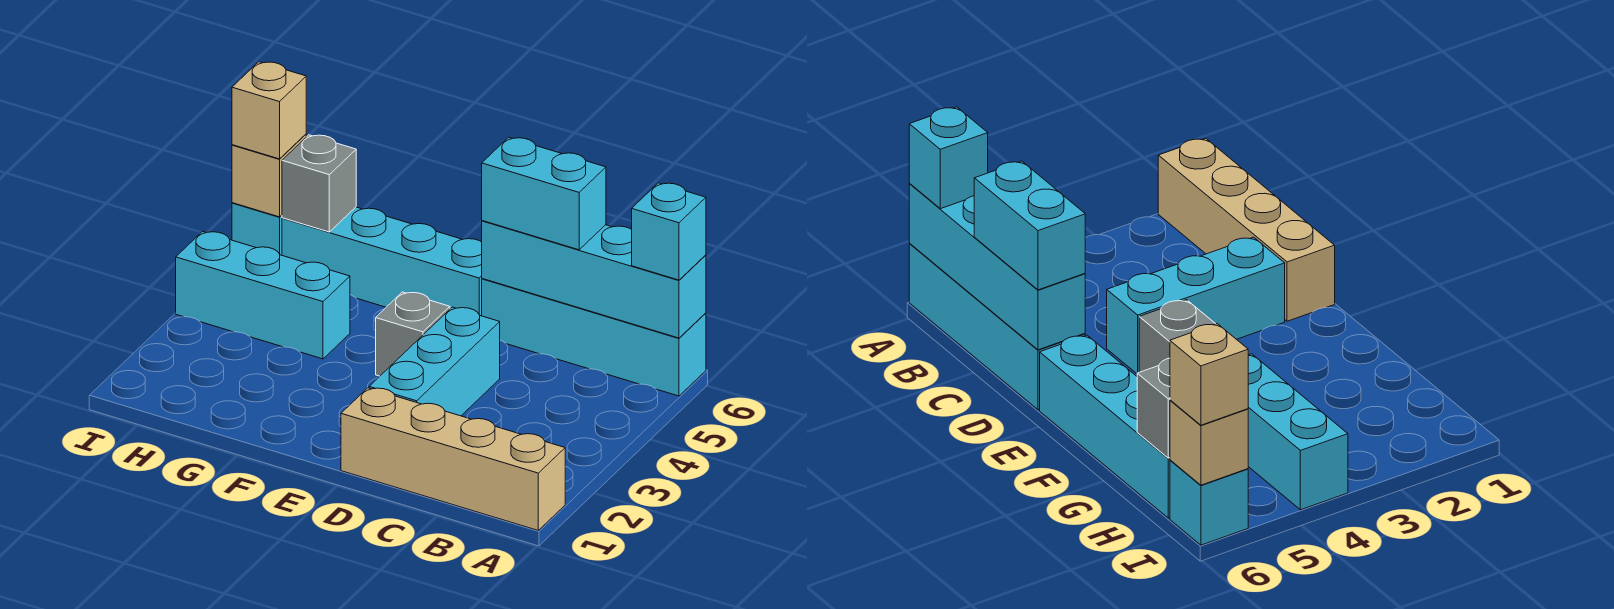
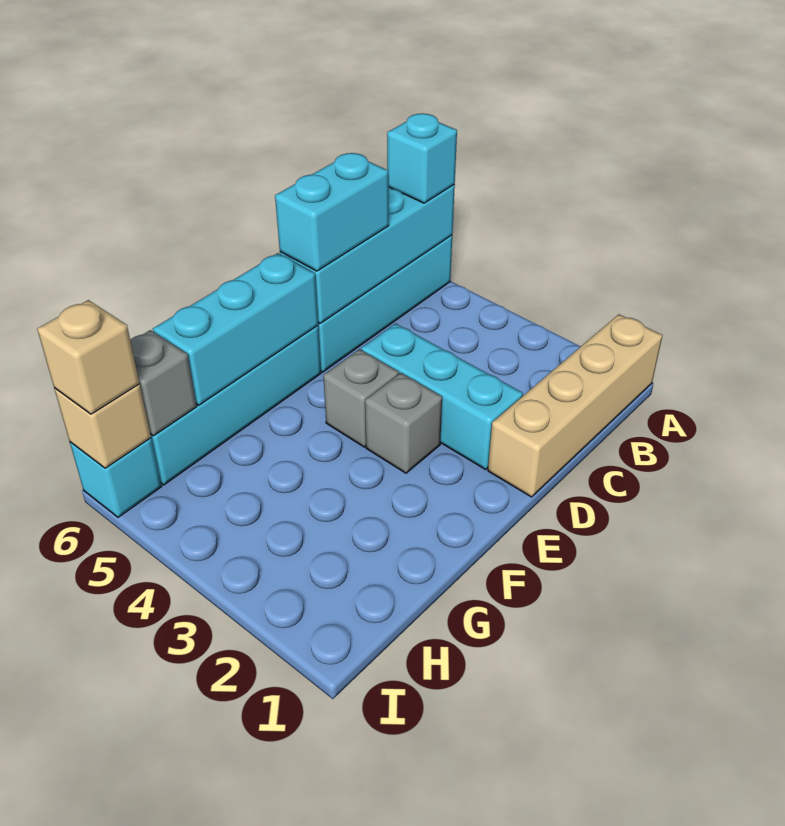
none -> grey brick E3 level 1
cyan brick G4:I4 level 1 -> cyan brick E6:G6 level 2

